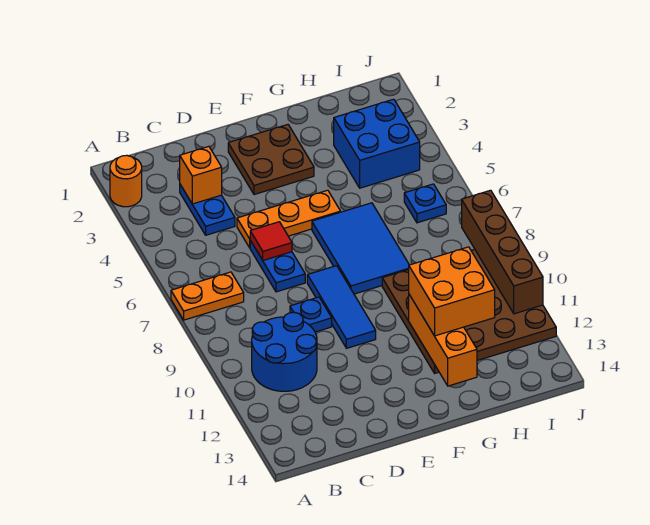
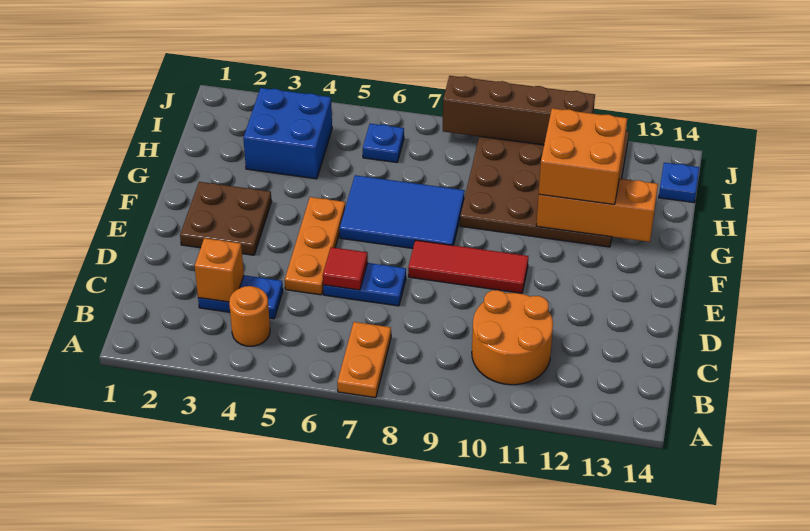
orange round brick A2 level 1 -> orange round brick B4 level 1
blue round brick B10:C11 level 1 -> orange round brick B10:C11 level 1
blue plate D9 level 1 -> blue plate I14 level 1
blue tile E8:E10 level 1 -> red tile E8:E10 level 1

